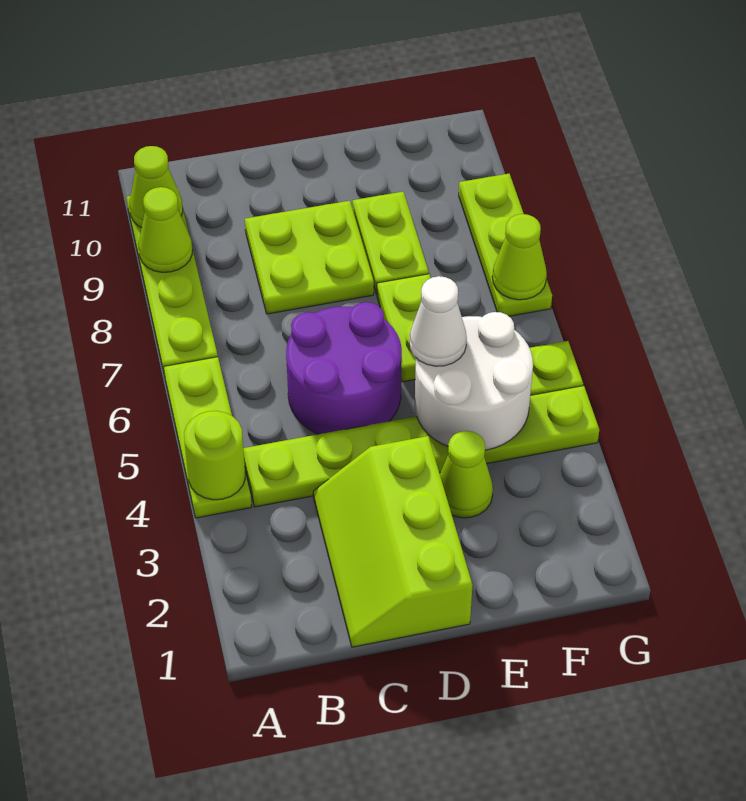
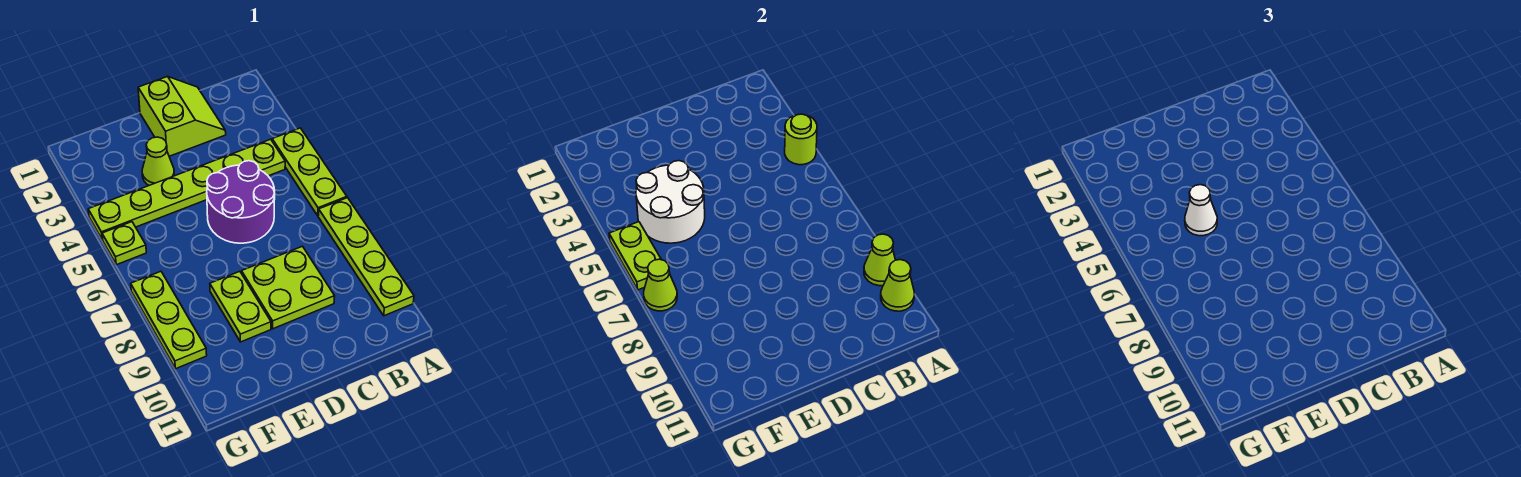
lime slope C1:D3 level 1 top D -> lime slope C1:D2 level 1 top D
lime plate E6:E7 level 1 -> lime plate G5:G6 level 2

